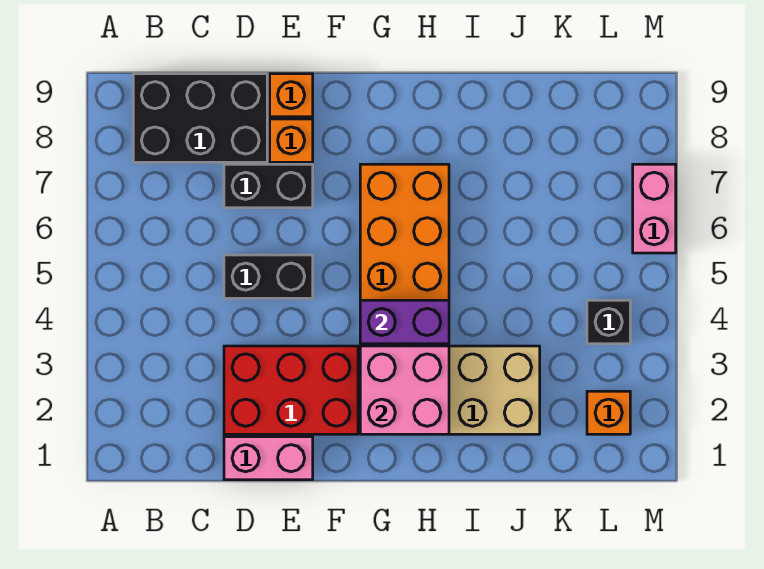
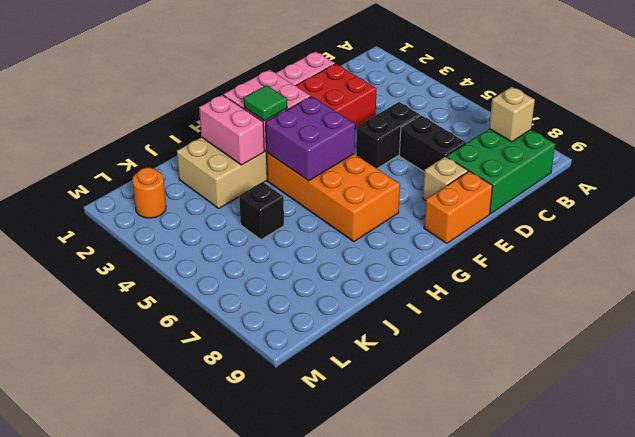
black brick B8:D9 level 1 -> green brick B8:D9 level 1
none -> tan brick B8 level 2
black brick D7:E7 level 1 -> black brick D6:D7 level 1
orange brick E8 level 1 -> tan brick E8 level 1
orange brick E9 level 1 -> orange brick E9:F9 level 1
purple brick G4:H4 level 2 -> purple brick G4:H5 level 2
none -> green tile H3 level 3
orange brick L2 level 1 -> orange round brick L2 level 1
black brick L4 level 1 -> black brick J5 level 1
pink brick M6:M7 level 1 -> pink brick I2:I3 level 2

